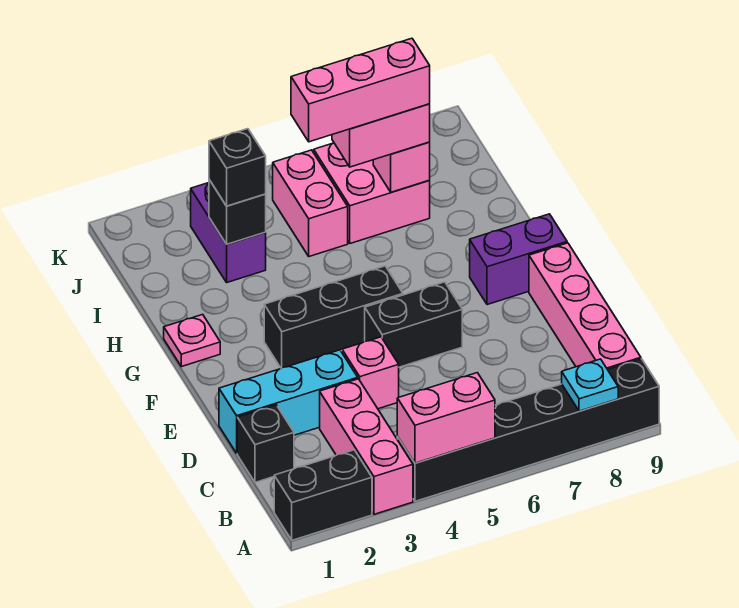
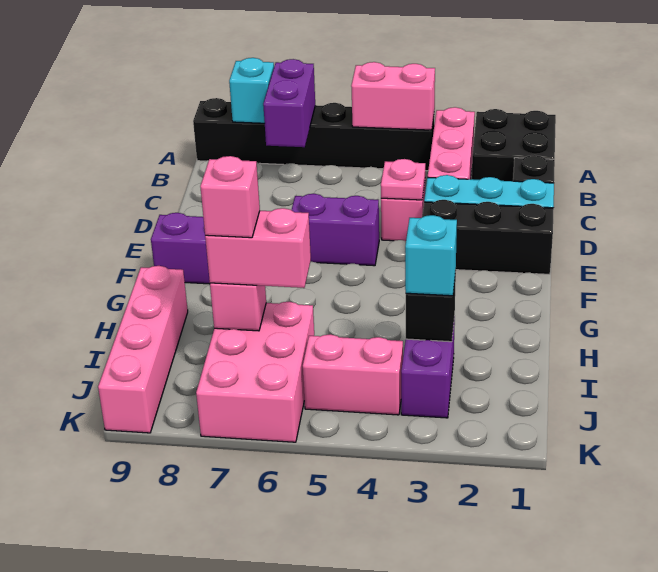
black brick A1:A2 level 1 -> black brick A1:B2 level 1
none -> purple brick A7:B7 level 2
cyan plate A8 level 2 -> cyan brick A8 level 2
pink brick B9:E9 level 1 -> pink brick H9:K9 level 1
black brick E5:E6 level 1 -> purple brick E5:E6 level 1
black brick F3:F5 level 1 -> black brick E1:E3 level 1
pink plate G1 level 1 -> pink plate D4 level 2
black brick I3 level 3 -> cyan brick I3 level 3
pink brick I5:J5 level 1 -> pink brick J4:J5 level 1
pink brick I5:I7 level 4 -> pink brick I7 level 4
pink brick I6:J7 level 1 -> pink brick I6:K7 level 1

